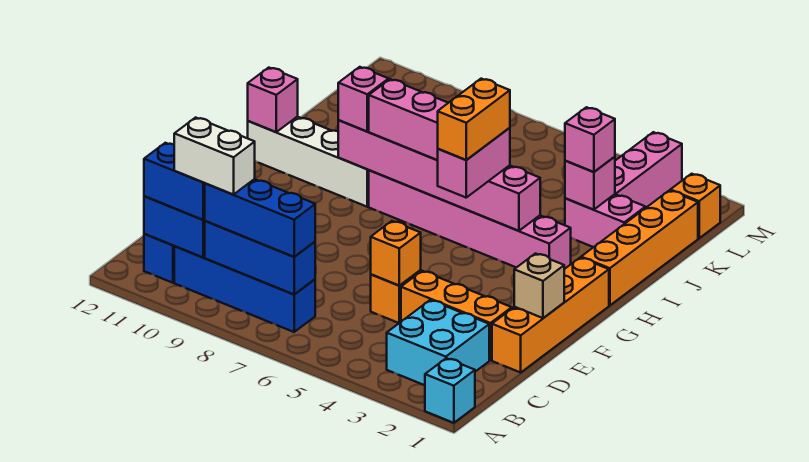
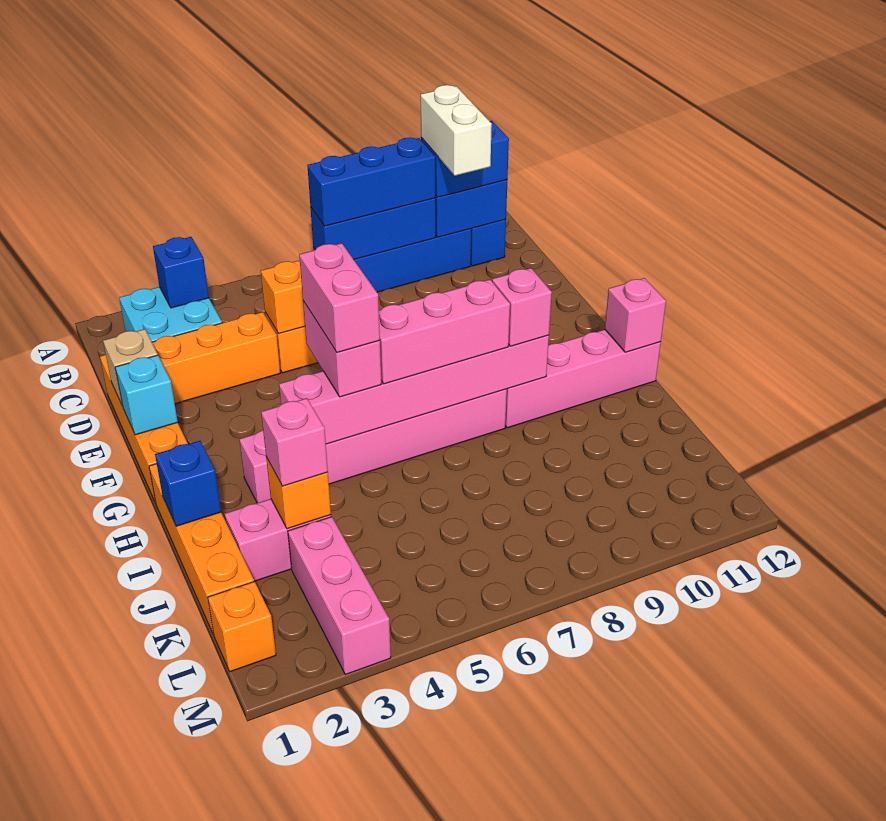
cyan brick A1 level 1 -> cyan brick F1 level 2
none -> blue brick B3 level 2
white brick B9:B10 level 4 -> white brick B10:C10 level 4
orange brick G5:H5 level 4 -> pink brick G5:H5 level 4
white brick H9:H12 level 1 -> pink brick H9:H12 level 1
none -> blue brick I1 level 2
pink brick J3 level 2 -> orange brick J3 level 2

